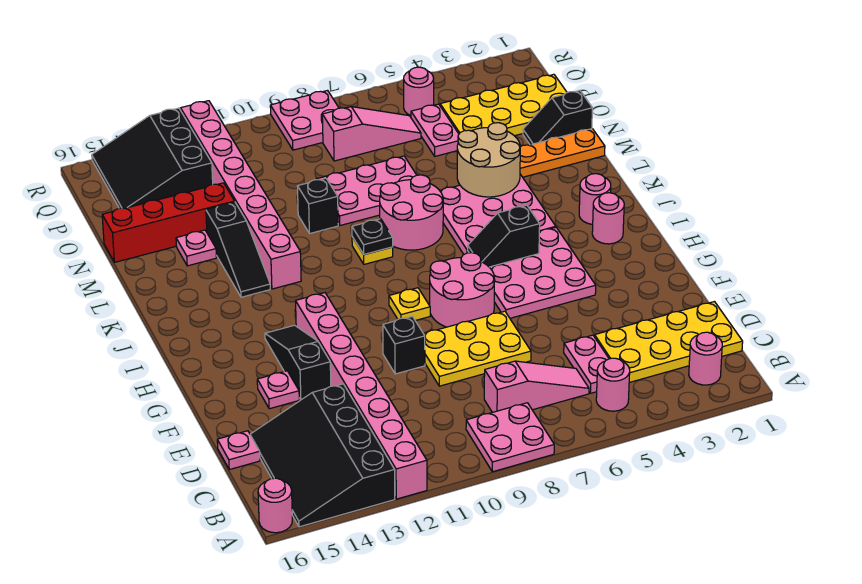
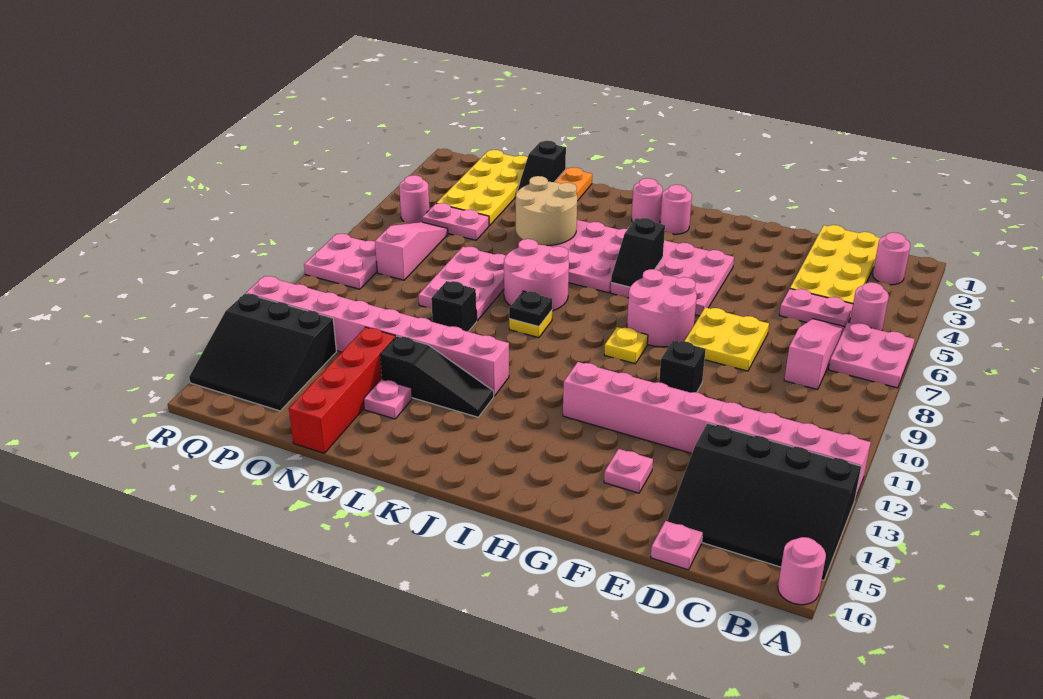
pink plate A8:B9 level 1 -> pink plate A6:B7 level 1
yellow plate E7:F9 level 1 -> yellow plate E7:F8 level 1
black slope F13:H13 level 1 top F -> none

